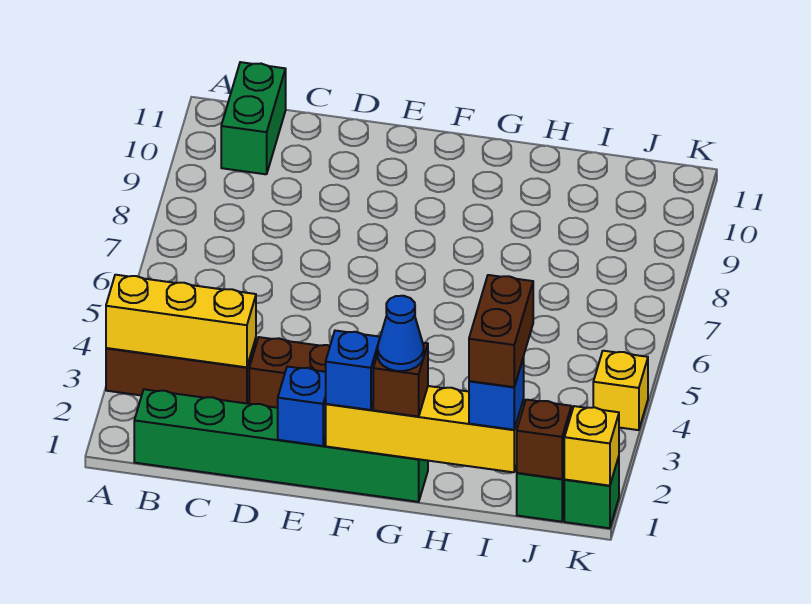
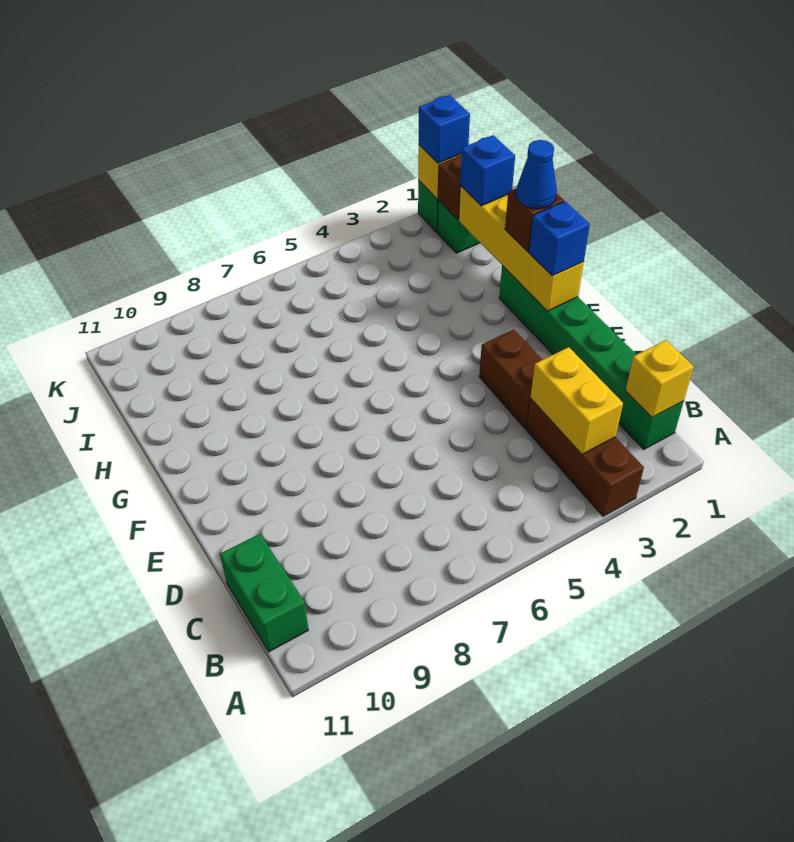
yellow brick A3:C3 level 2 -> yellow brick B3:C3 level 2
green brick B10:B11 level 1 -> green brick B11:C11 level 1
blue brick E1 level 2 -> blue brick K1 level 3
brown brick I1:I2 level 4 -> none
yellow brick K4 level 1 -> yellow brick B1 level 2

